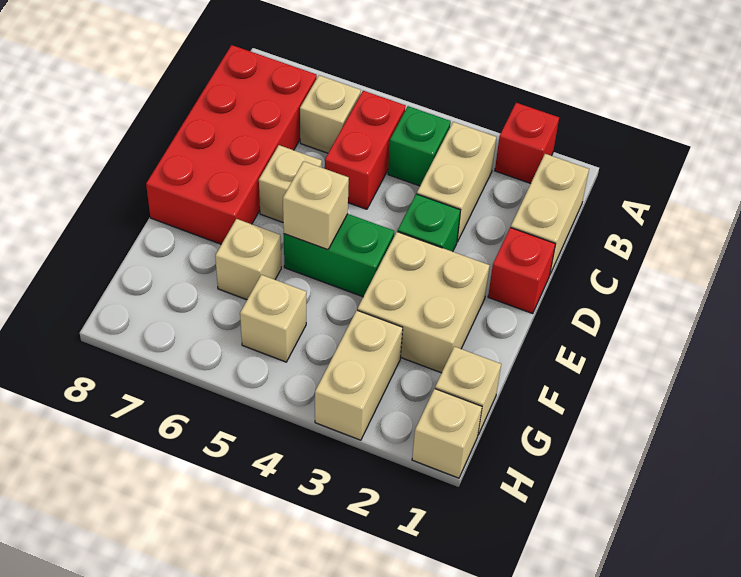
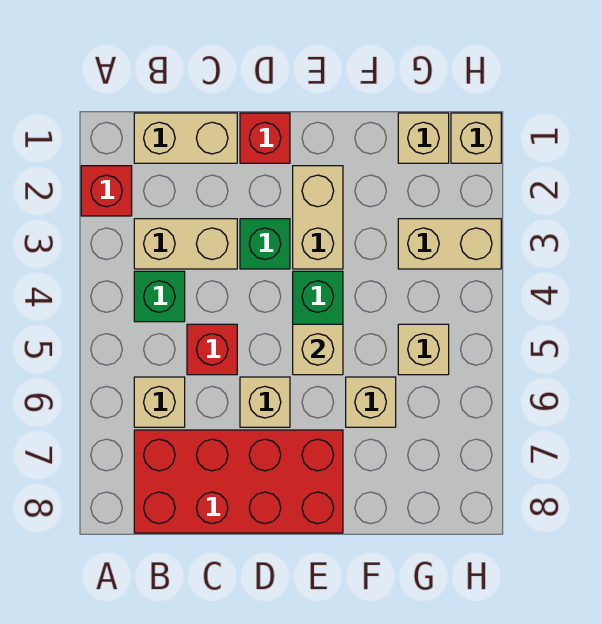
red brick B5:C5 level 1 -> red brick C5 level 1
tan brick E2:F3 level 1 -> tan brick E2:E3 level 1

